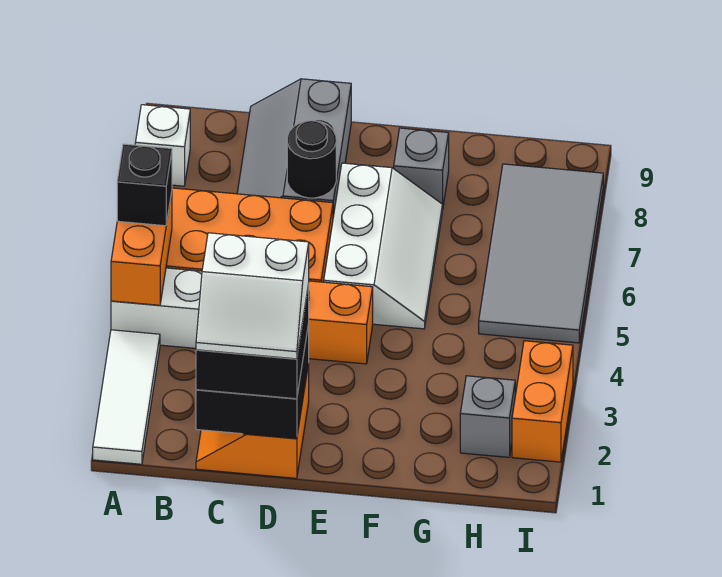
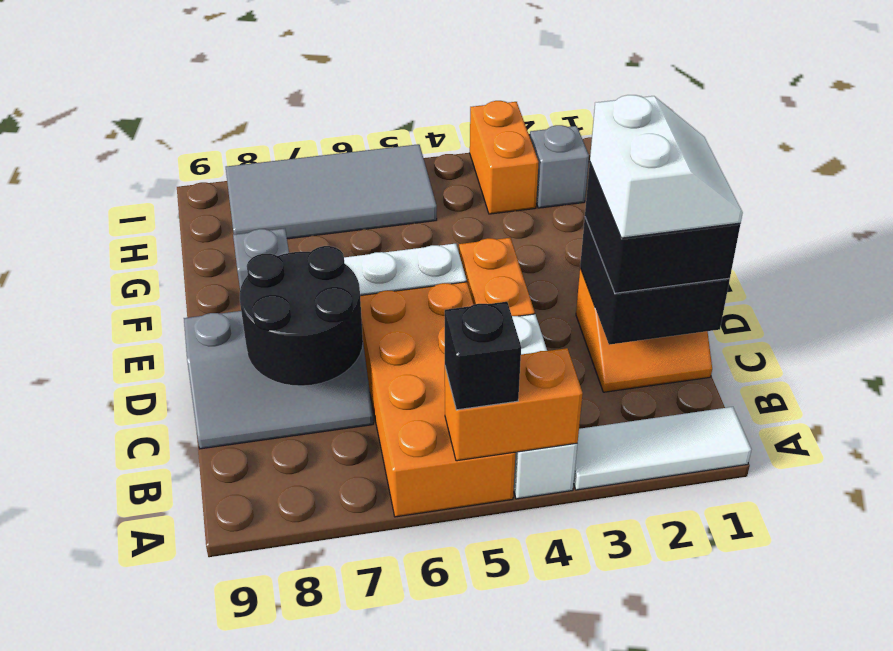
white brick A8 level 1 -> none
black round brick D7 level 2 -> black round brick C7:D8 level 2
orange brick I2:I3 level 1 -> orange brick H3:I3 level 1

